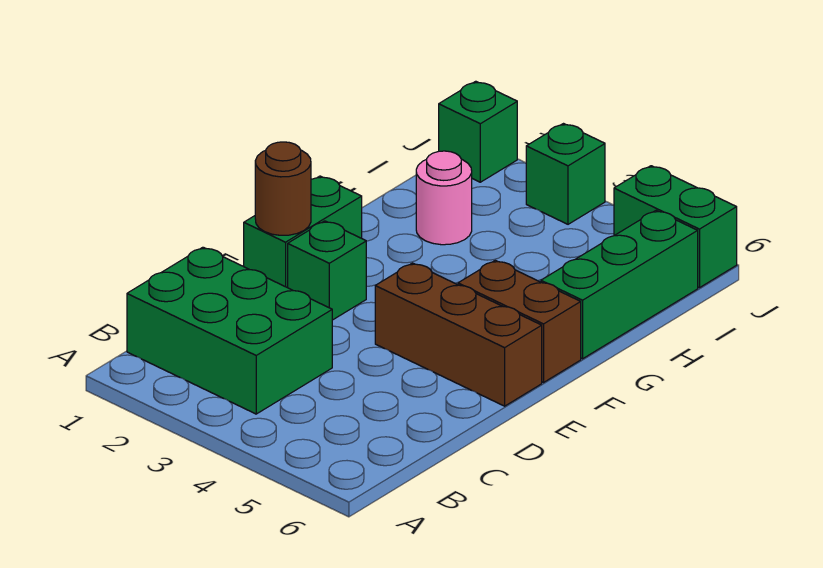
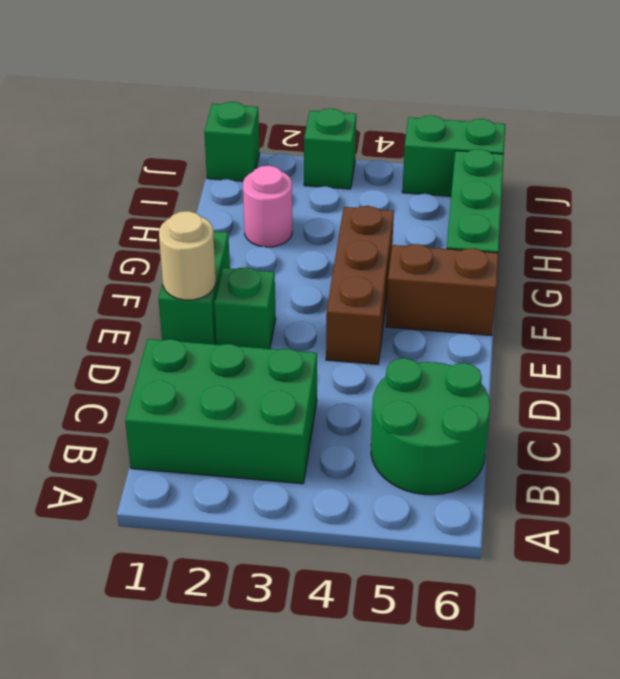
none -> green round brick B5:C6 level 1
brown round brick E1 level 2 -> tan round brick E1 level 2
brown brick E4:E6 level 1 -> brown brick E4:G4 level 1

